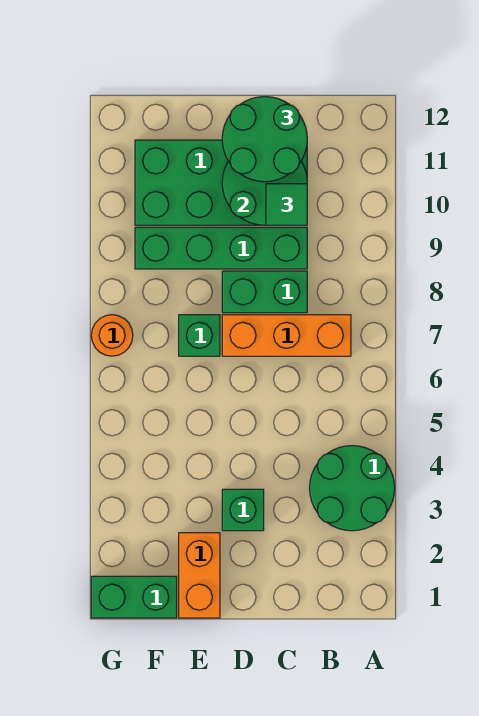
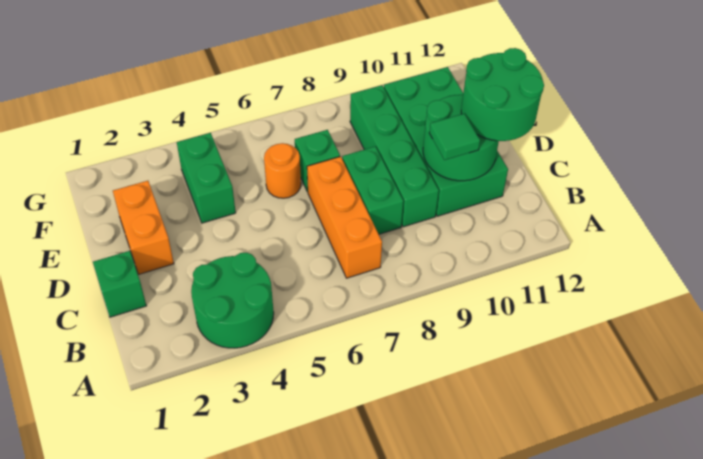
green brick D3 level 1 -> green brick C1 level 1
orange brick E1:E2 level 1 -> orange brick D2:E2 level 1
green brick F1:G1 level 1 -> green brick E4:F4 level 1
orange round brick G7 level 1 -> orange round brick E6 level 1

